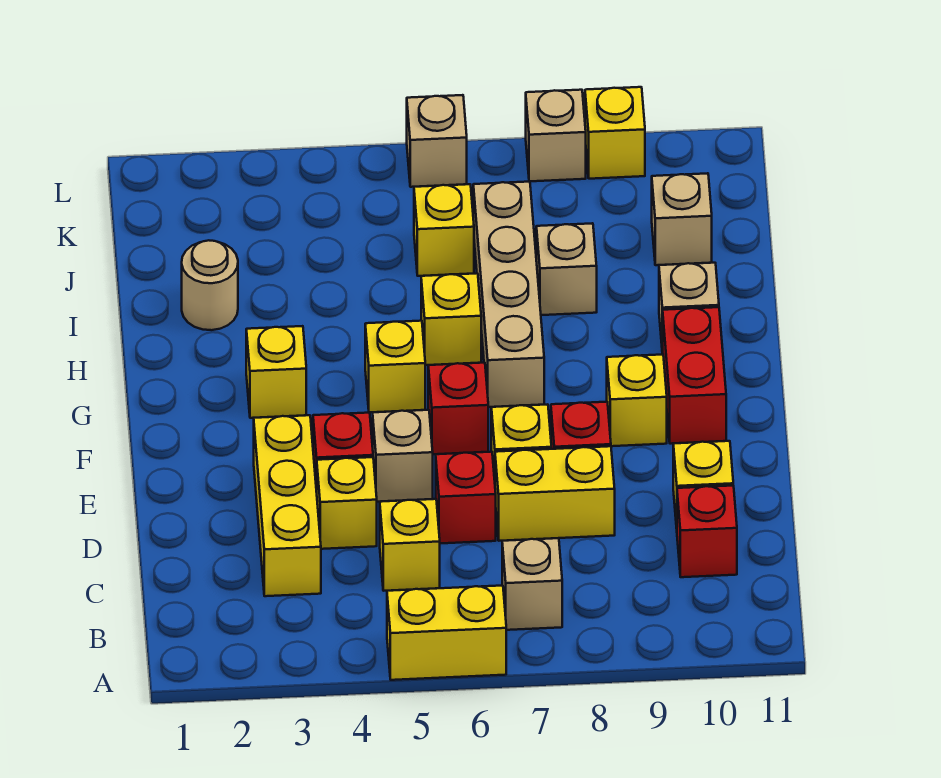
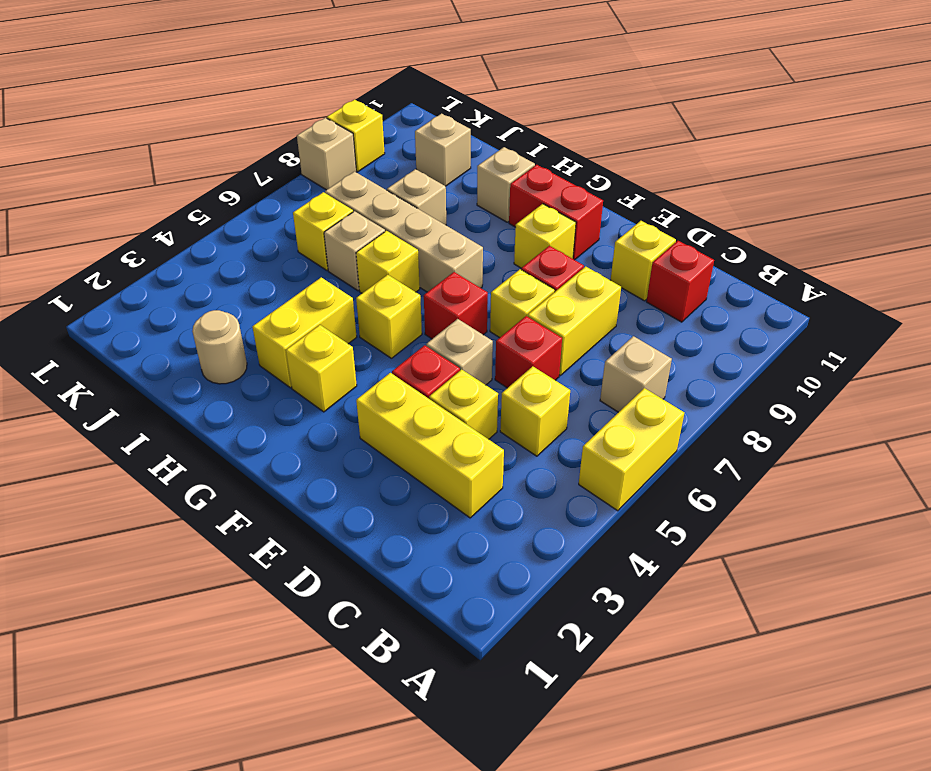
none -> yellow brick H3:H4 level 1
tan brick L6 level 1 -> tan brick I6 level 1

